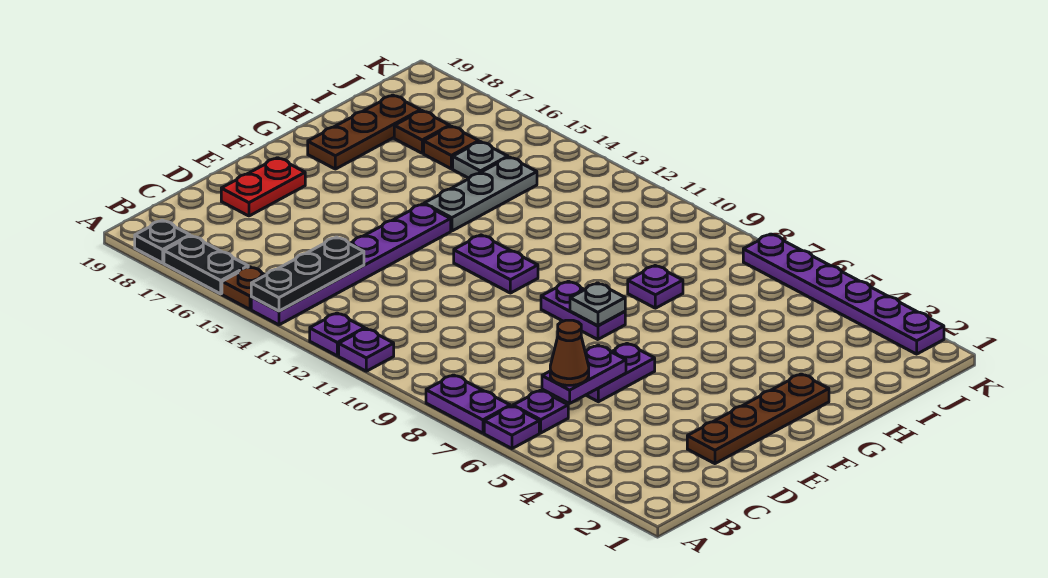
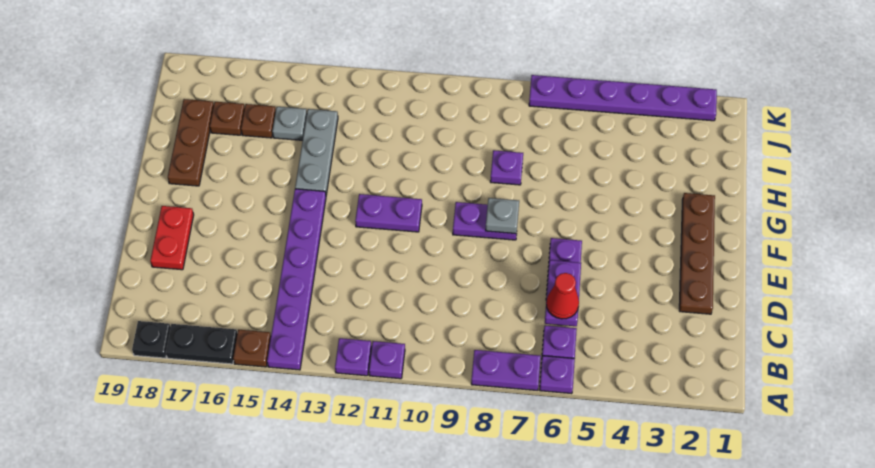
black plate A14:C14 level 2 -> none
brown cone C6 level 3 -> red cone C6 level 3

